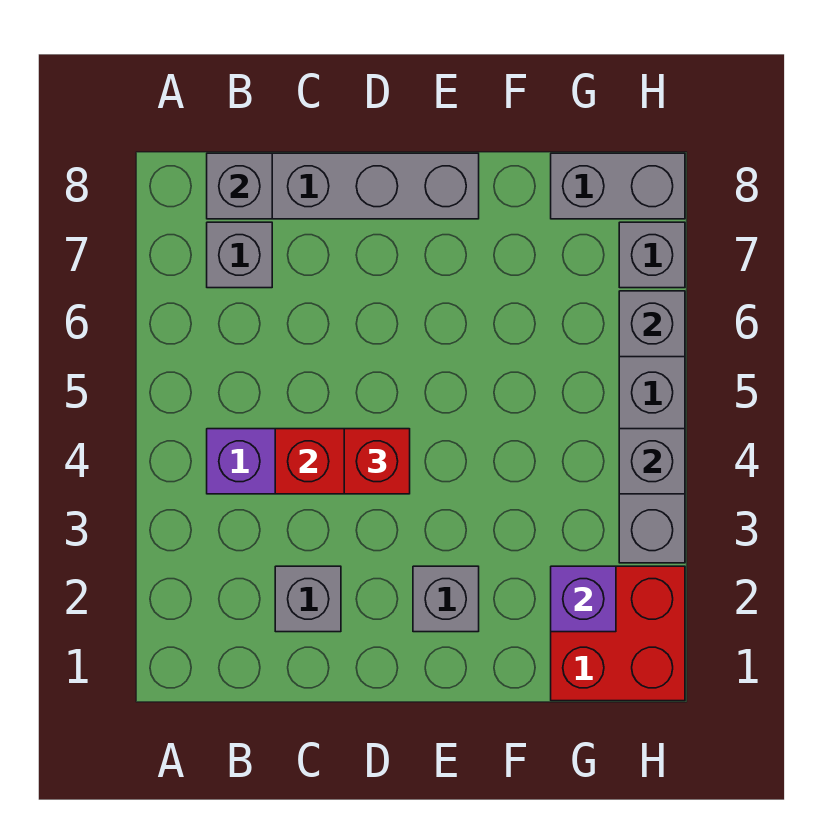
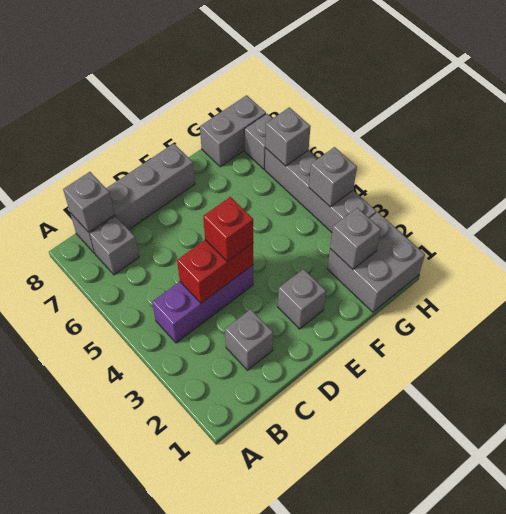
red brick G1:H2 level 1 -> grey brick G1:H2 level 1
purple brick G2 level 2 -> grey brick G2 level 2

